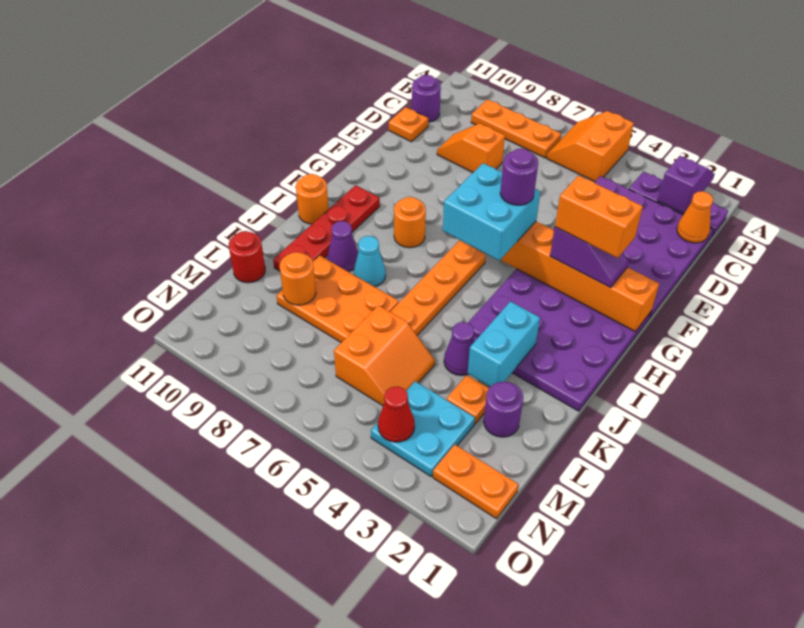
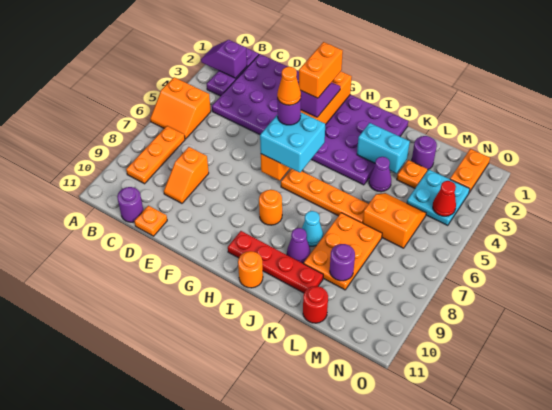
orange cone C1 level 2 -> orange cone G5 level 5
orange round brick L9 level 2 -> purple round brick L9 level 2

